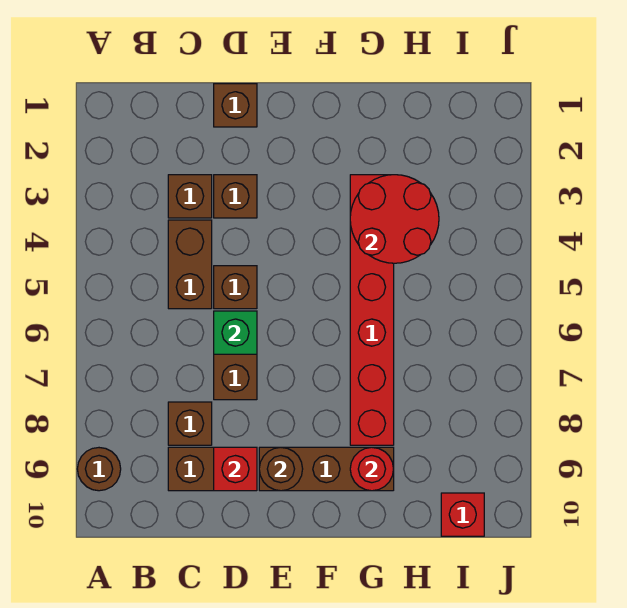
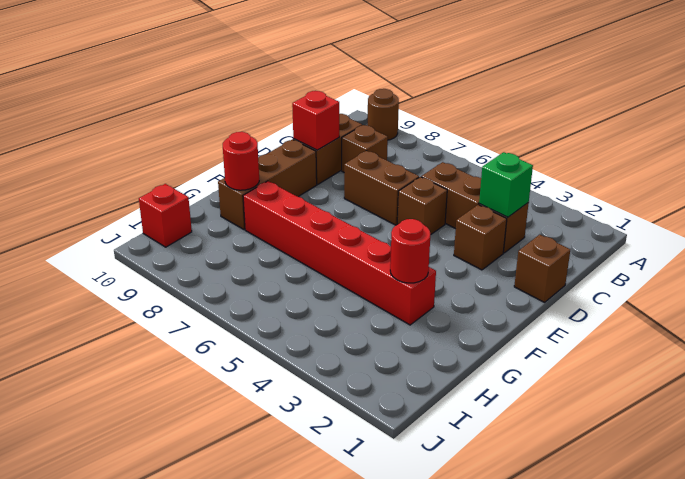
green brick D6 level 2 -> green brick C3 level 2
brown round brick E9 level 2 -> none
red round brick G3:H4 level 2 -> red round brick G3 level 2

